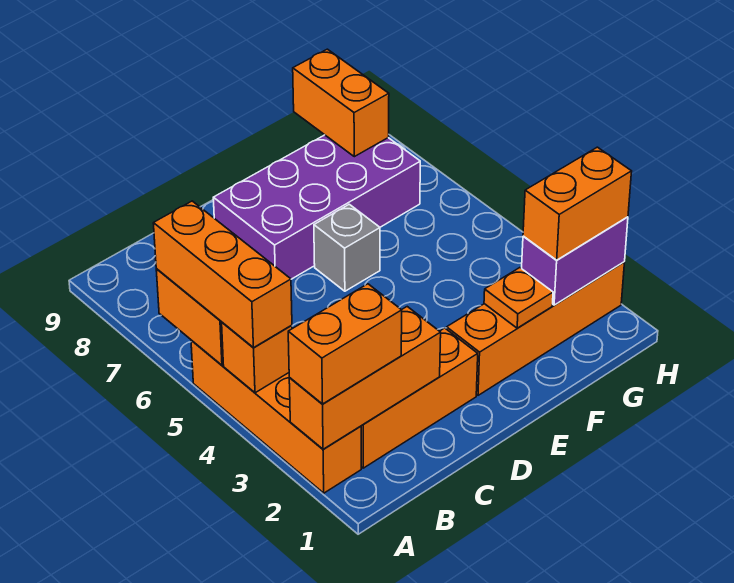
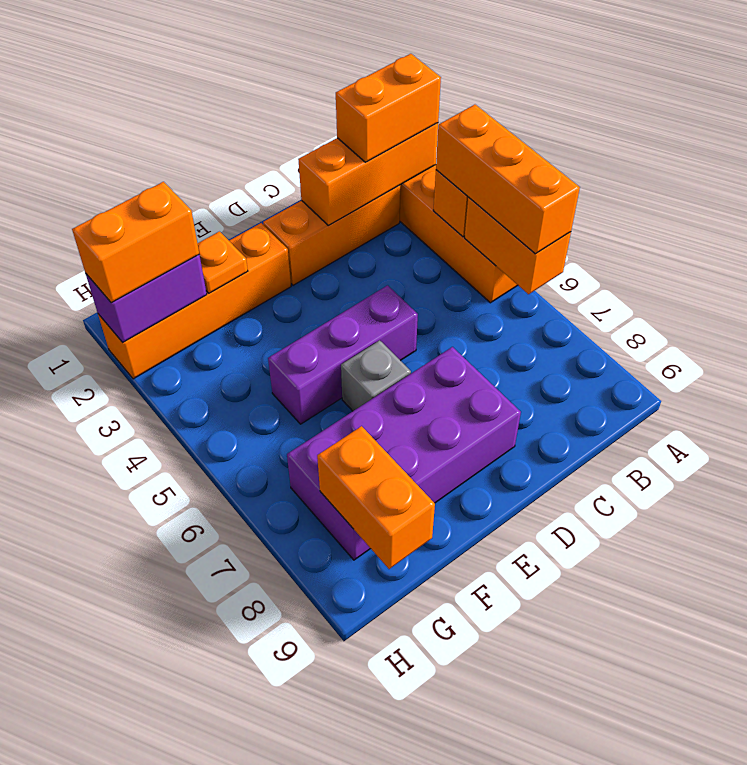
none -> purple brick D5:F5 level 1

